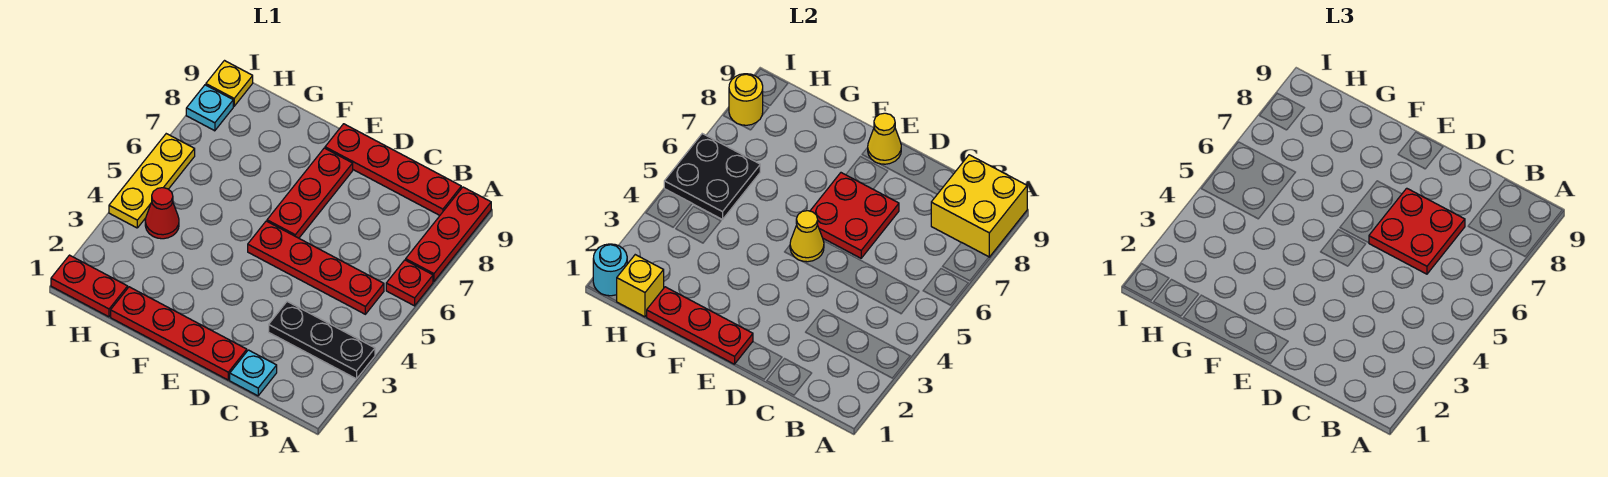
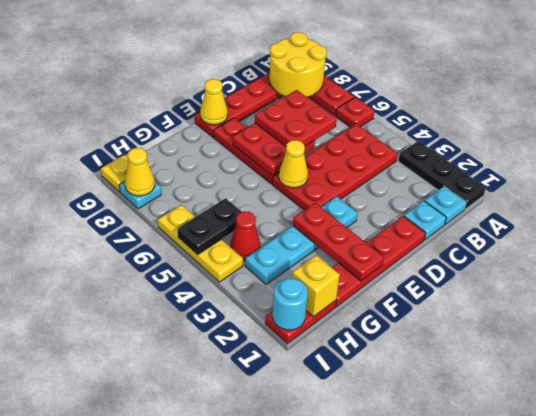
black plate A3:C3 level 1 -> black plate A1:A3 level 1
yellow brick A8:B9 level 2 -> yellow round brick A8:B9 level 2
none -> cyan plate B1 level 1
red plate B5:E5 level 1 -> red plate B4:E5 level 1
red plate E1:G1 level 2 -> red plate F1:F3 level 2
none -> cyan plate E3:H3 level 1
black plate H5:I6 level 2 -> black plate H5:I5 level 2
yellow round brick I8 level 2 -> yellow cone I8 level 2

